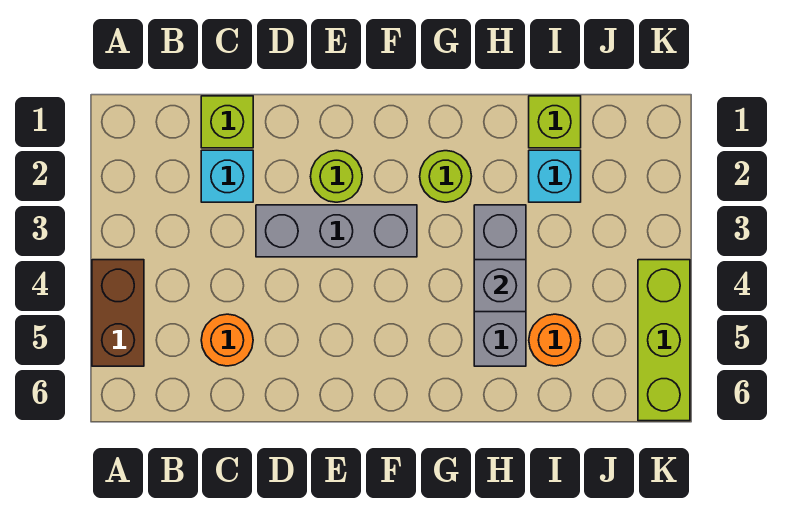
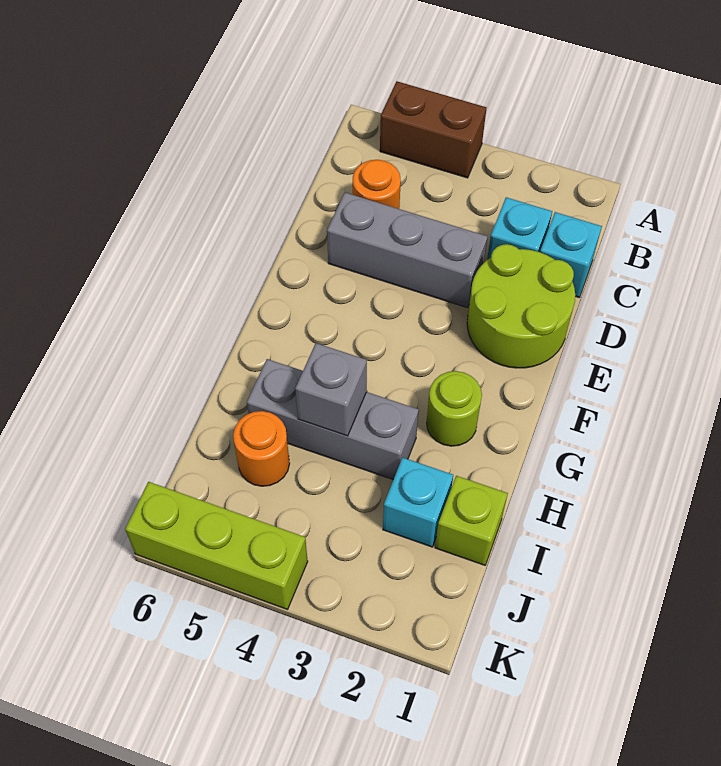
lime brick C1 level 1 -> cyan brick C1 level 1
grey brick D3:F3 level 1 -> grey brick D3:D5 level 1
lime round brick E2 level 1 -> lime round brick D1:E2 level 1

